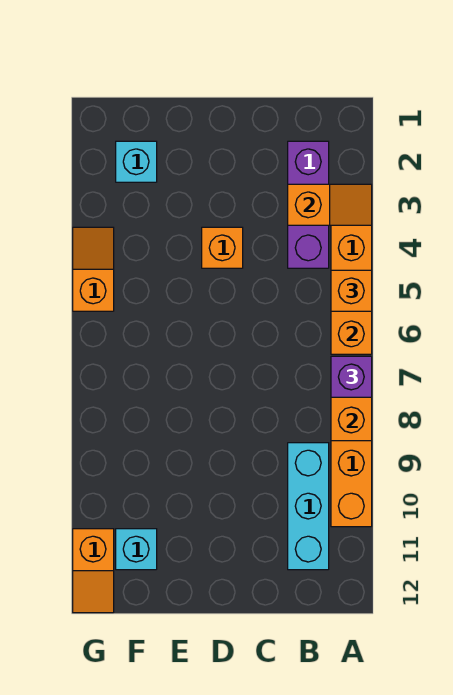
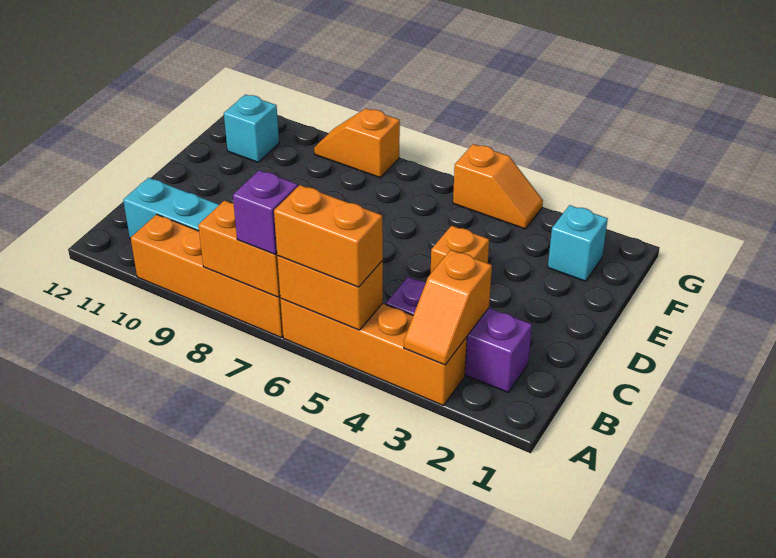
orange brick A5 level 3 -> orange brick A5:A6 level 3
orange slope G11:G12 level 1 top 11 -> orange slope G8:G9 level 1 top 8

